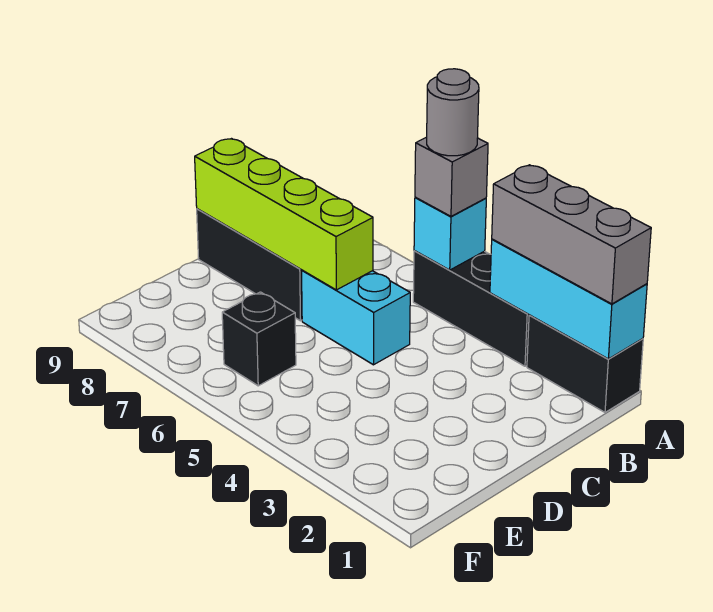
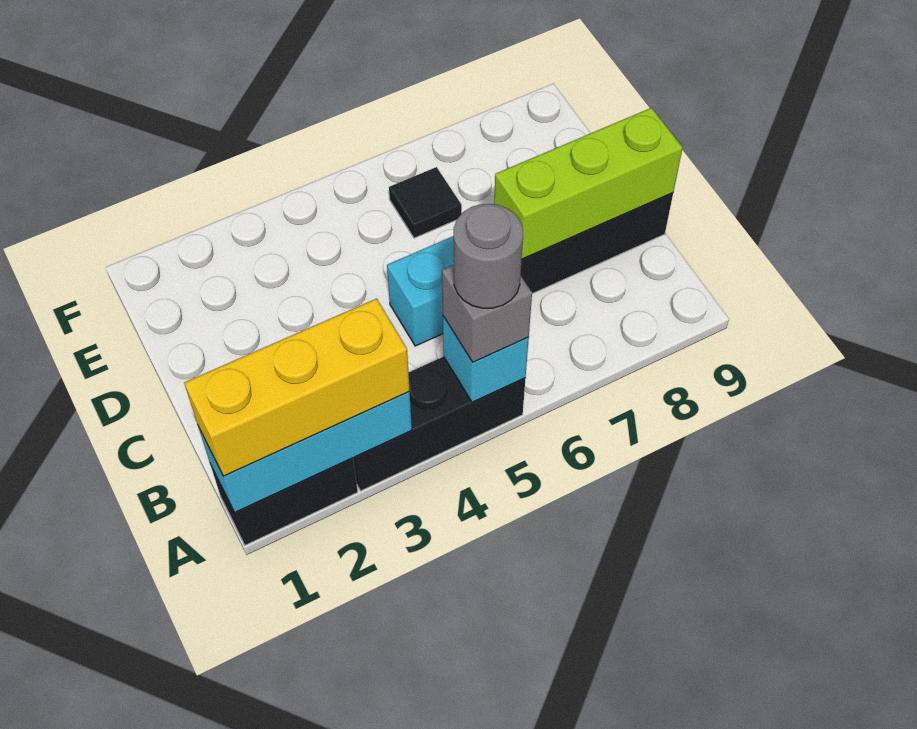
grey brick A1:A3 level 3 -> yellow brick A1:A3 level 3
lime brick C6:C9 level 2 -> lime brick C7:C9 level 2
black brick E6 level 1 -> black tile E6 level 1

